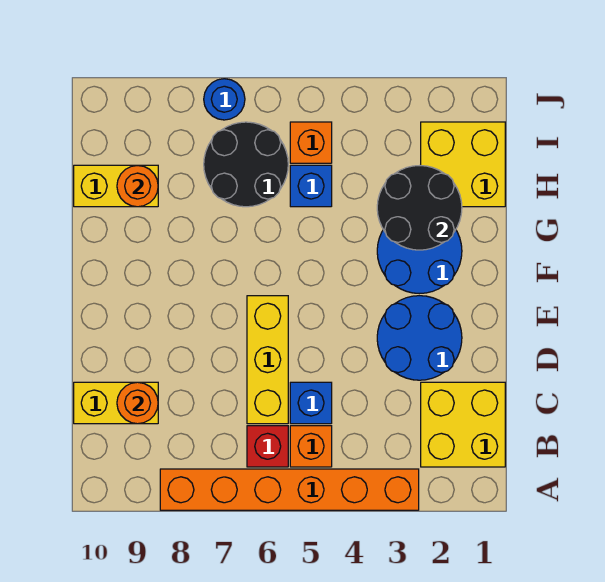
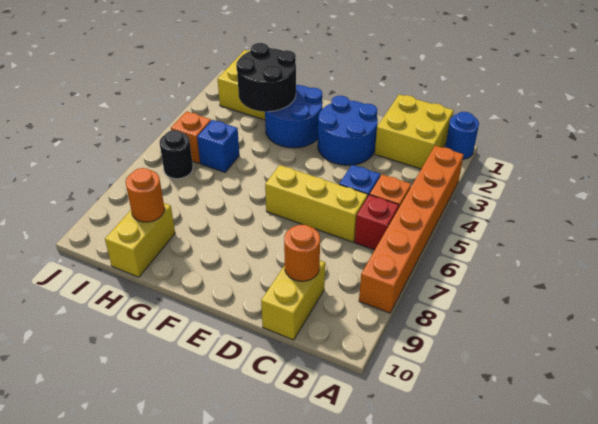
black round brick H6:I7 level 1 -> black round brick I6 level 1
blue round brick J7 level 1 -> blue round brick A1 level 1

